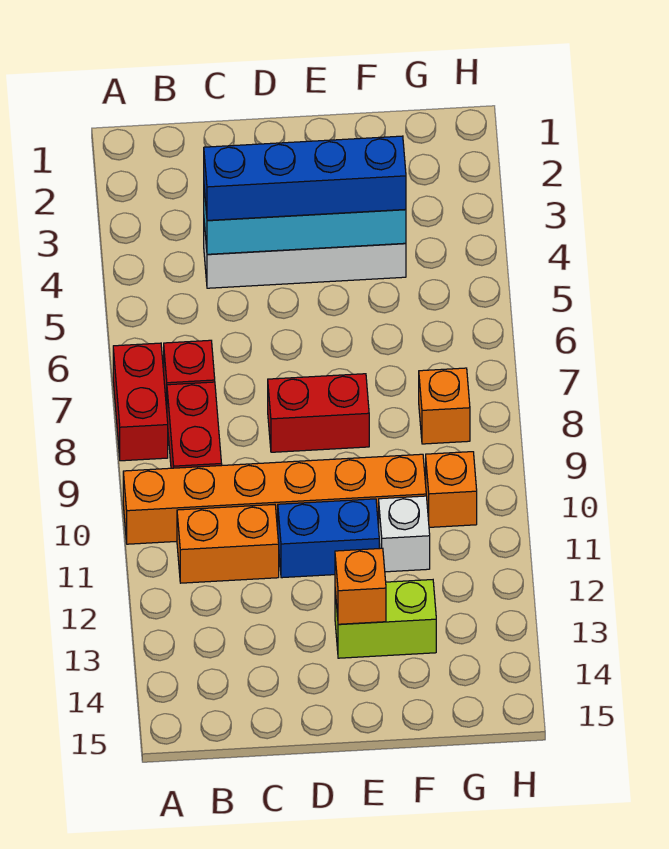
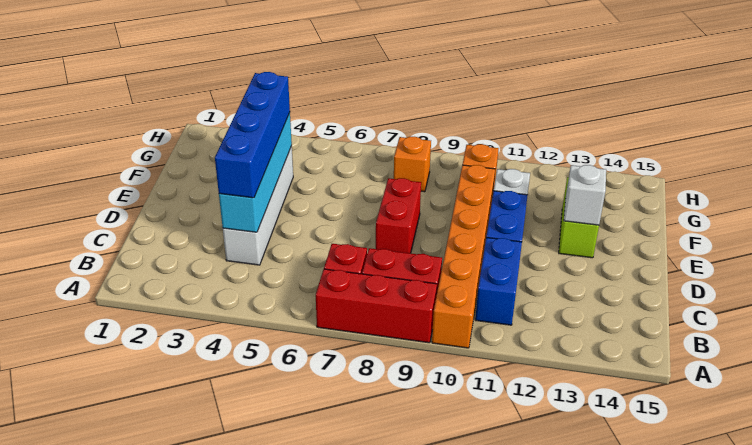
red brick A7:A8 level 1 -> red brick A7:A9 level 1
orange brick B11:C11 level 1 -> blue brick B11:C11 level 1
orange brick E13 level 2 -> white brick E13 level 2

